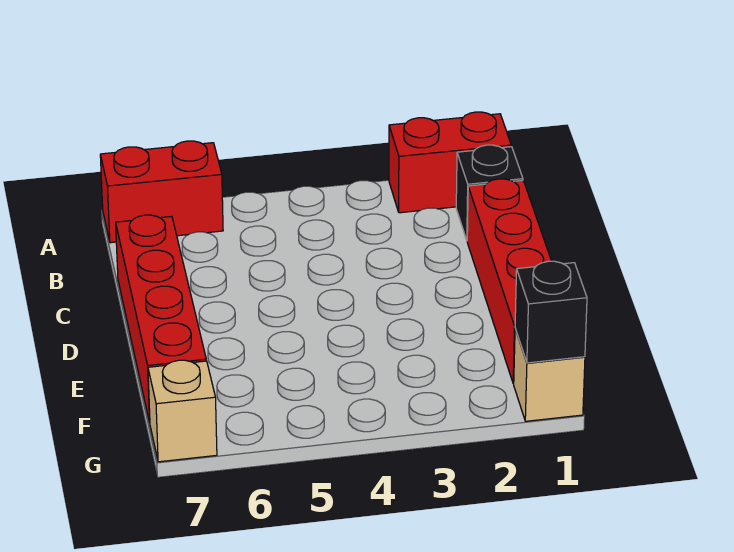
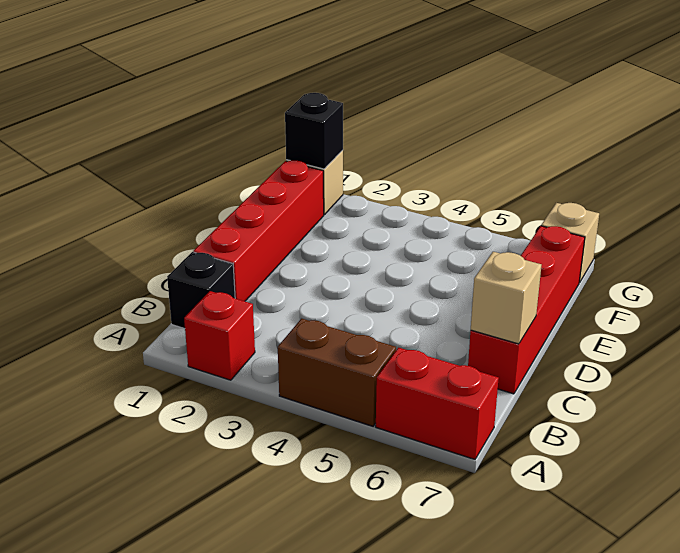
red brick A1:A2 level 1 -> red brick A2 level 1
none -> brown brick A4:A5 level 1
none -> tan brick C7 level 2

